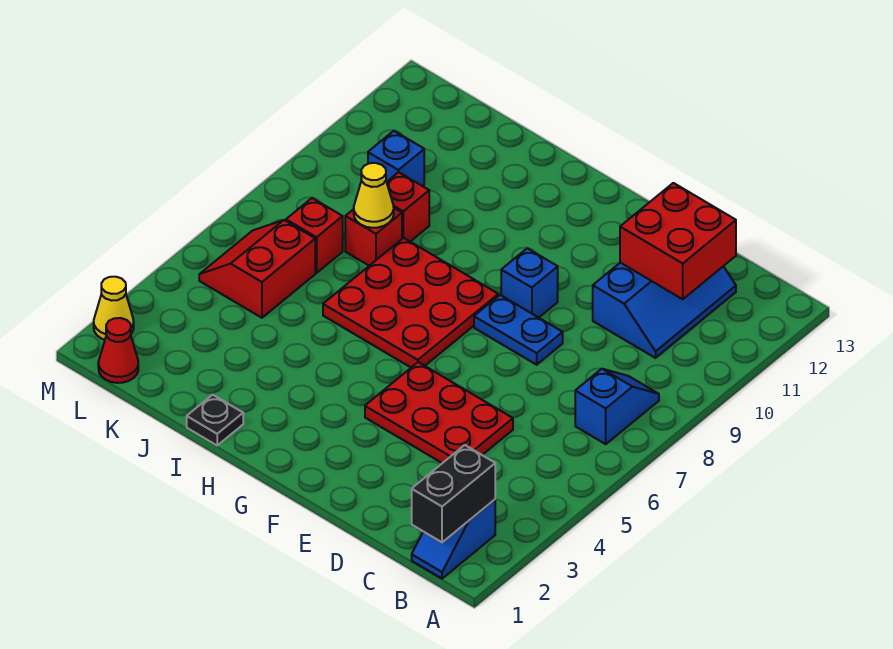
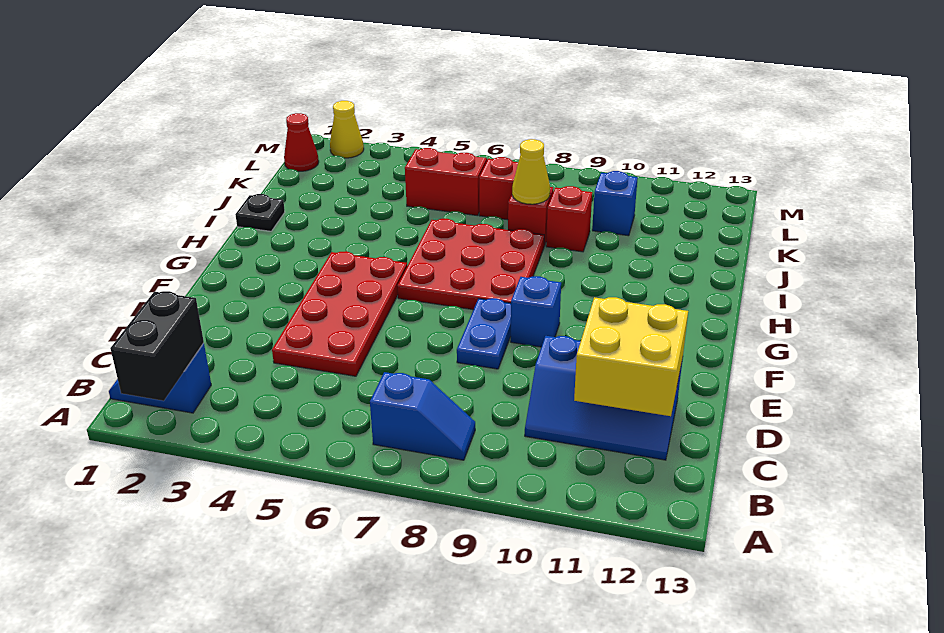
black brick B1:B2 level 2 -> black brick A2:B2 level 2
red brick C11:D12 level 2 -> yellow brick C11:D12 level 2
red plate D4:F5 level 1 -> red plate D4:G5 level 1

